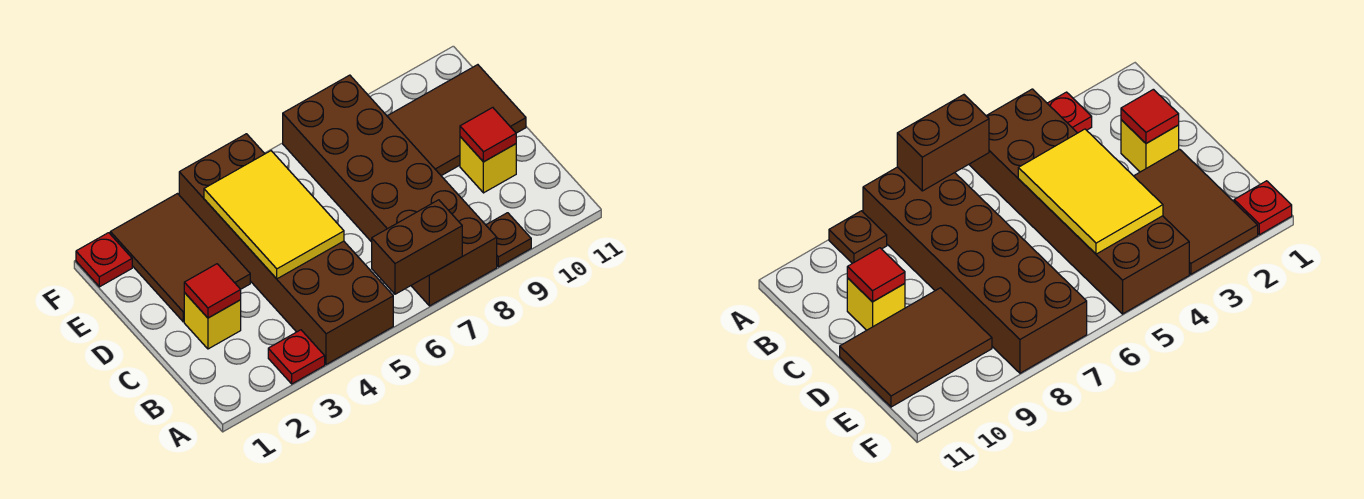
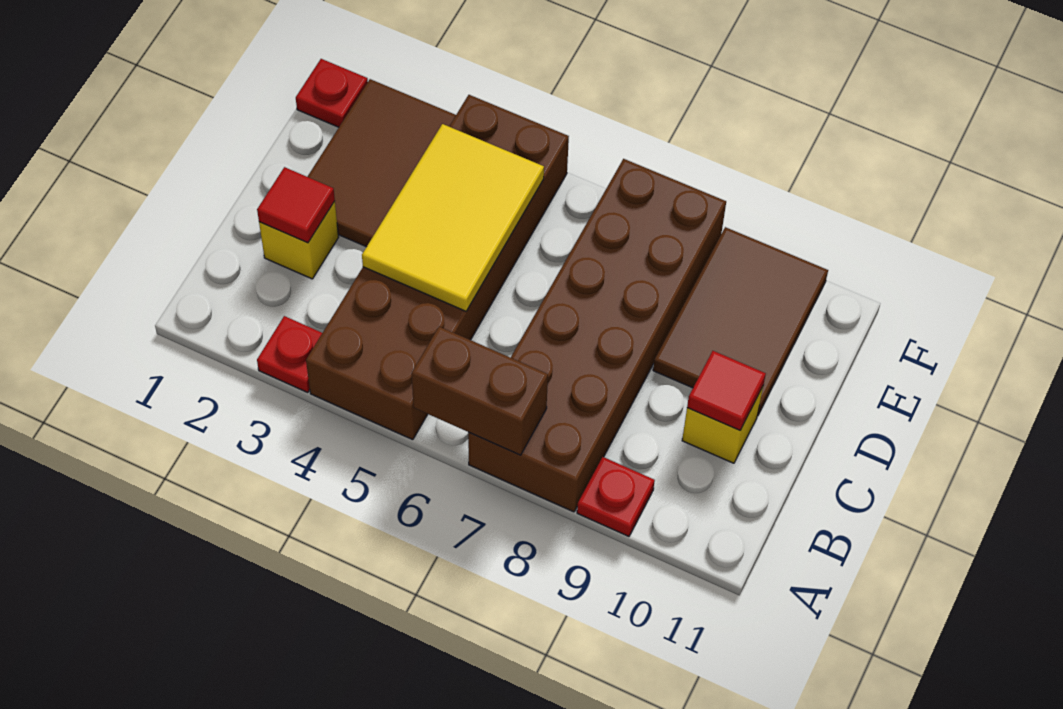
brown plate A9 level 1 -> red plate A9 level 1
brown tile D9:E11 level 1 -> brown tile D9:F10 level 1

